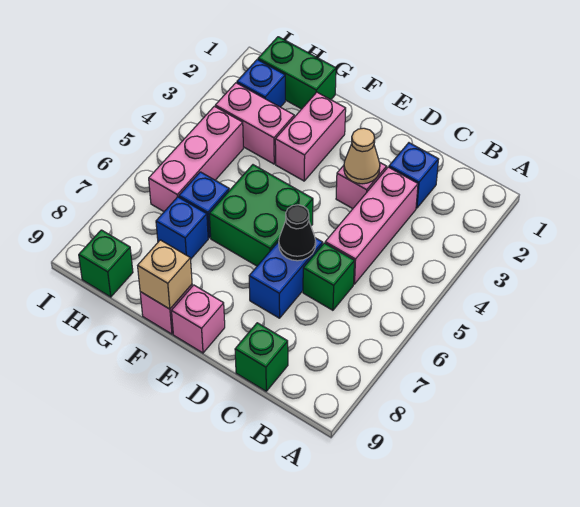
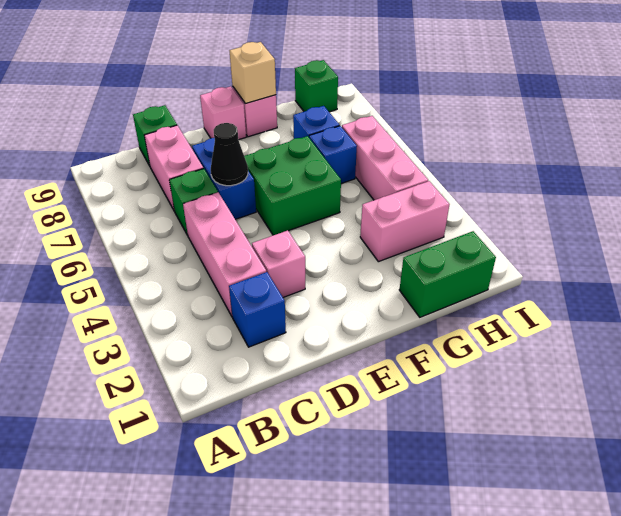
tan cone D3 level 2 -> none
pink brick F2:F3 level 1 -> pink brick C7:C8 level 1
blue brick H2 level 1 -> none

